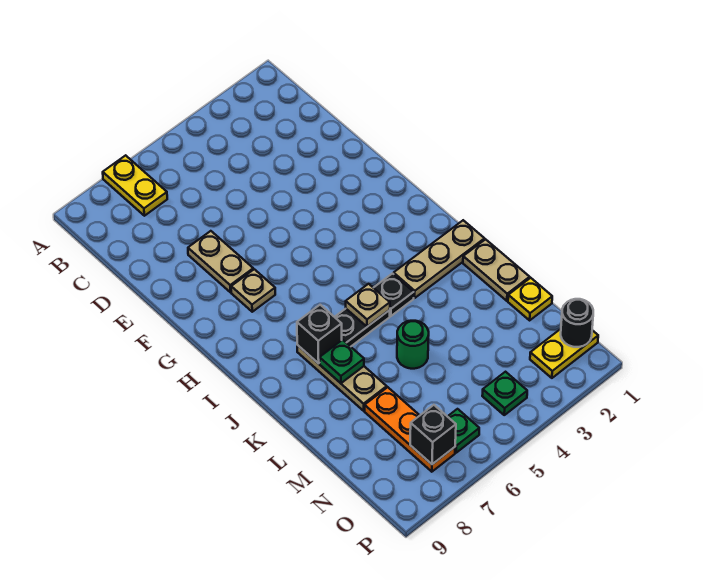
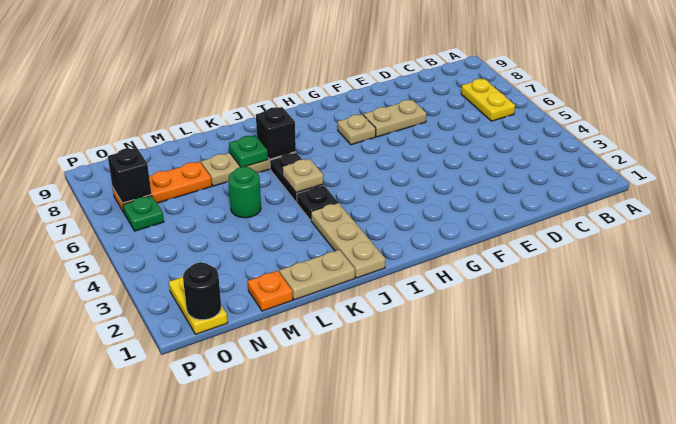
yellow plate A7:B7 level 1 -> yellow plate B6:B7 level 1
yellow plate M1 level 1 -> orange plate M1 level 1
green plate O4 level 1 -> none

